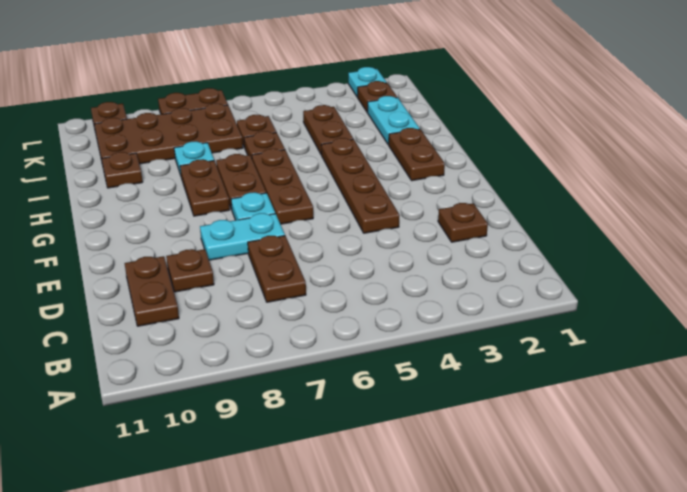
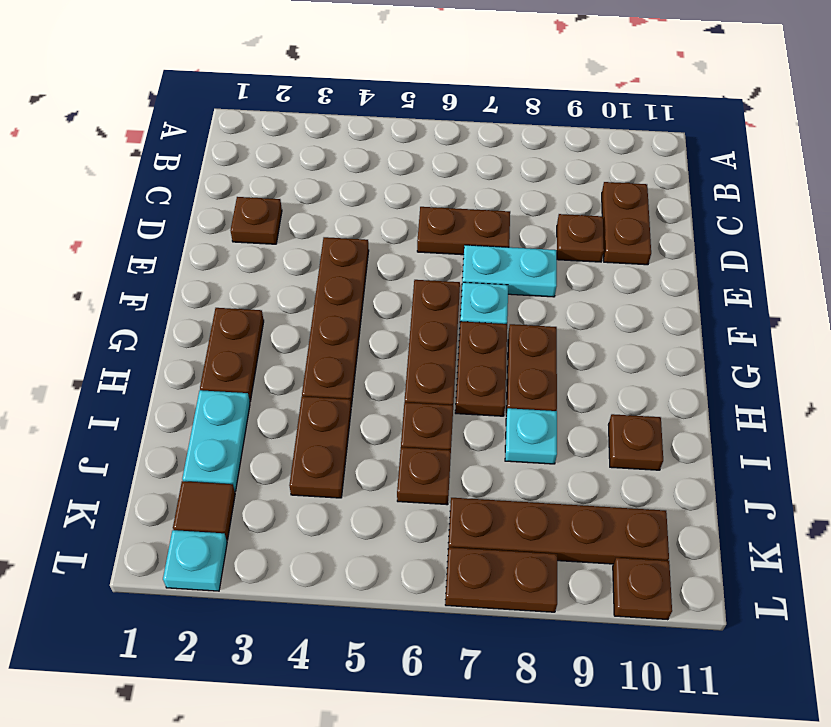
brown plate C7:D7 level 1 -> brown plate D6:D7 level 1
brown plate J7:K10 level 1 -> brown plate K7:K10 level 1
brown plate K2 level 1 -> brown tile K2 level 1

